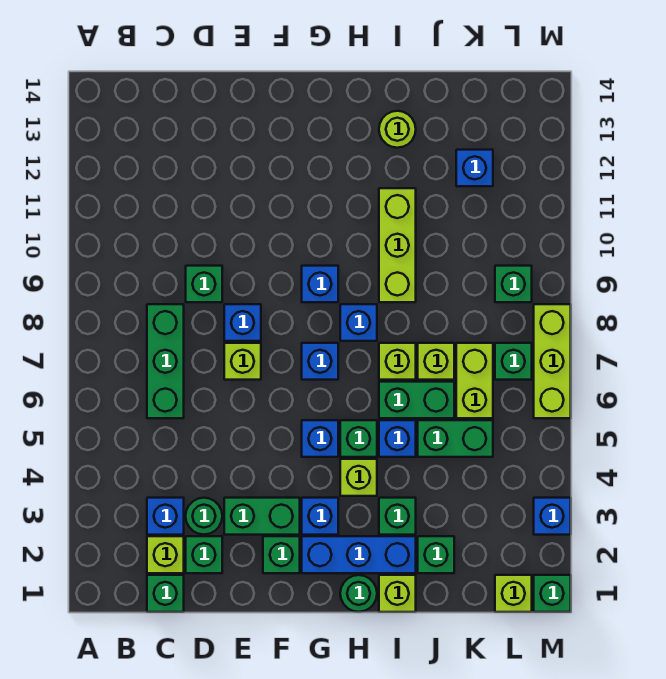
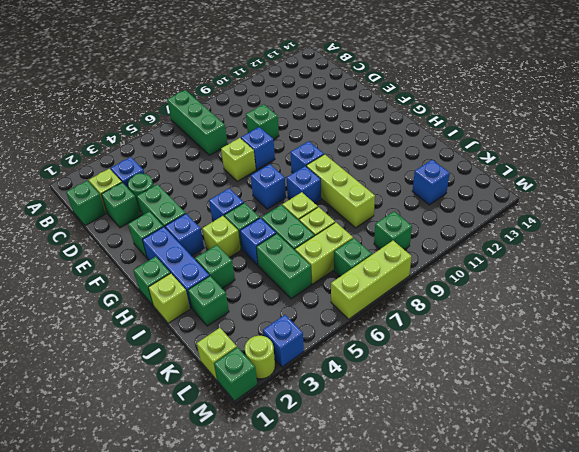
green brick C6:C8 level 1 -> green brick A7:C7 level 1
green round brick H1 level 1 -> green brick H1 level 1
lime brick I9:I11 level 1 -> lime brick H9:J9 level 1
lime round brick I13 level 1 -> lime round brick M2 level 1

